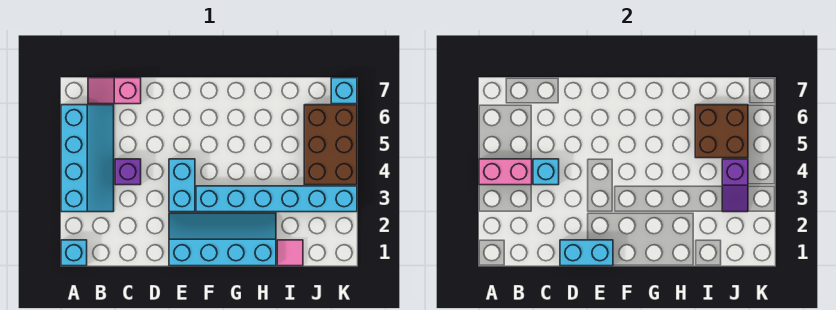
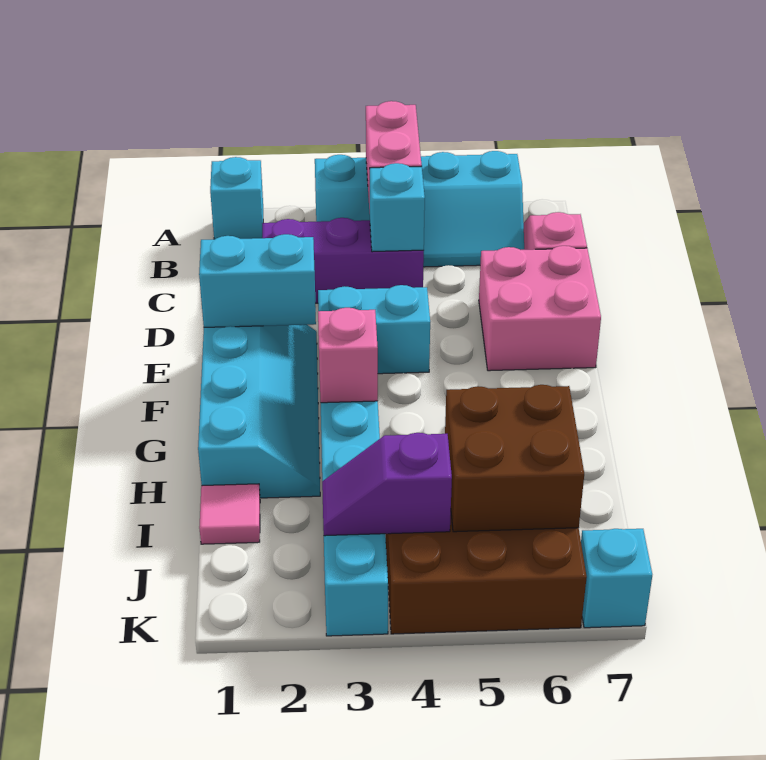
purple brick C4 level 1 -> purple brick C2:C4 level 1
cyan brick D1:E1 level 2 -> cyan brick E1:E2 level 2
none -> pink brick D6:E7 level 1
none -> pink brick G3 level 2

